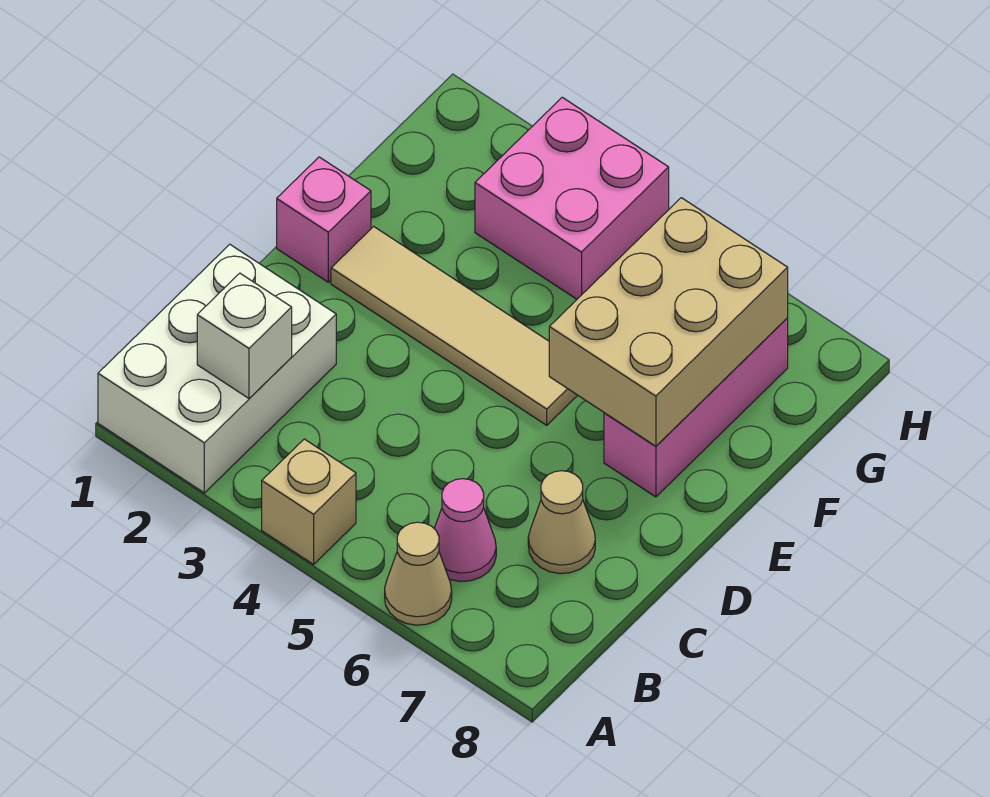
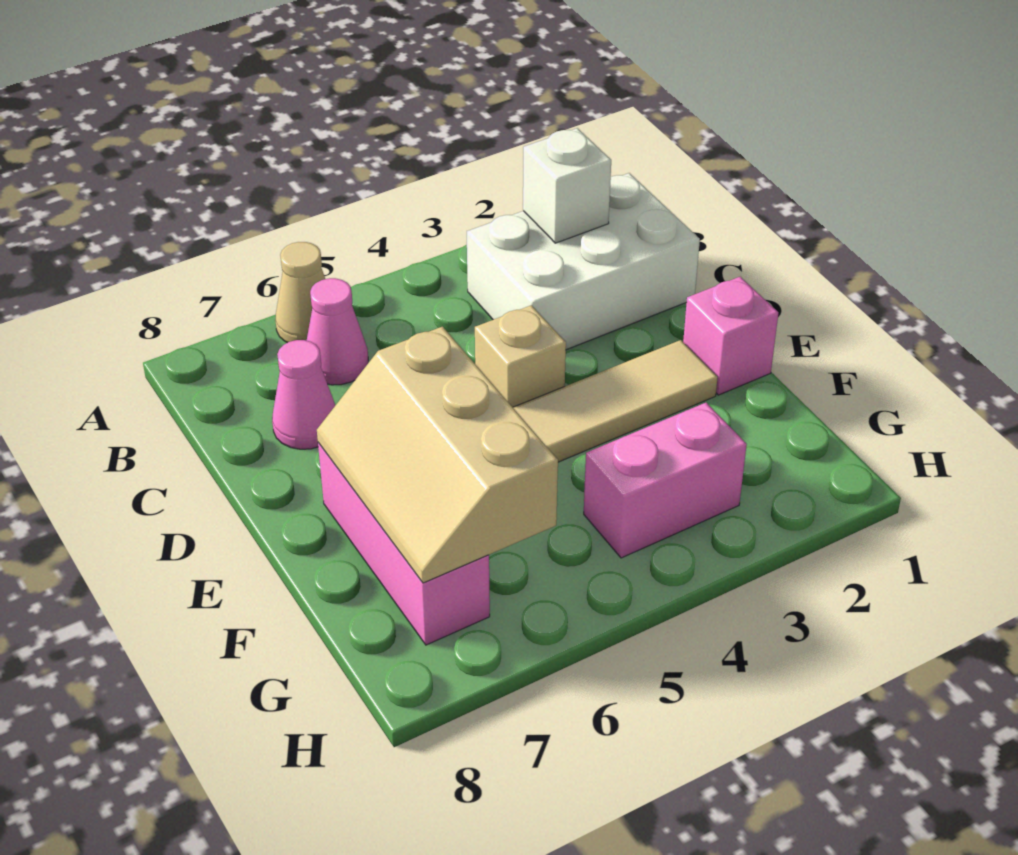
white brick A1:C2 level 1 -> white brick B1:C3 level 1
tan brick A4 level 1 -> tan brick D4 level 1
tan cone C7 level 1 -> pink cone C7 level 1
tan brick E6:G7 level 2 -> tan slope E6:G7 level 2 top 6
pink brick G3:H4 level 1 -> pink brick G3:G4 level 1

